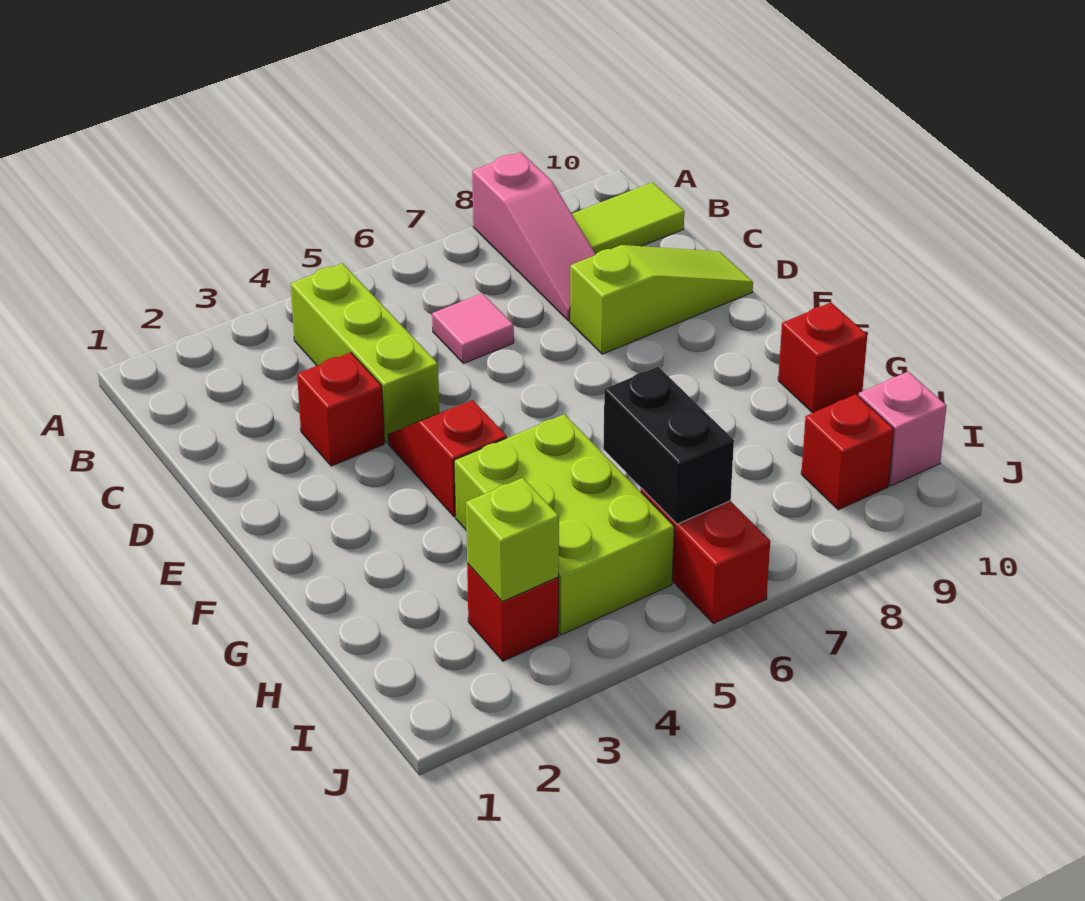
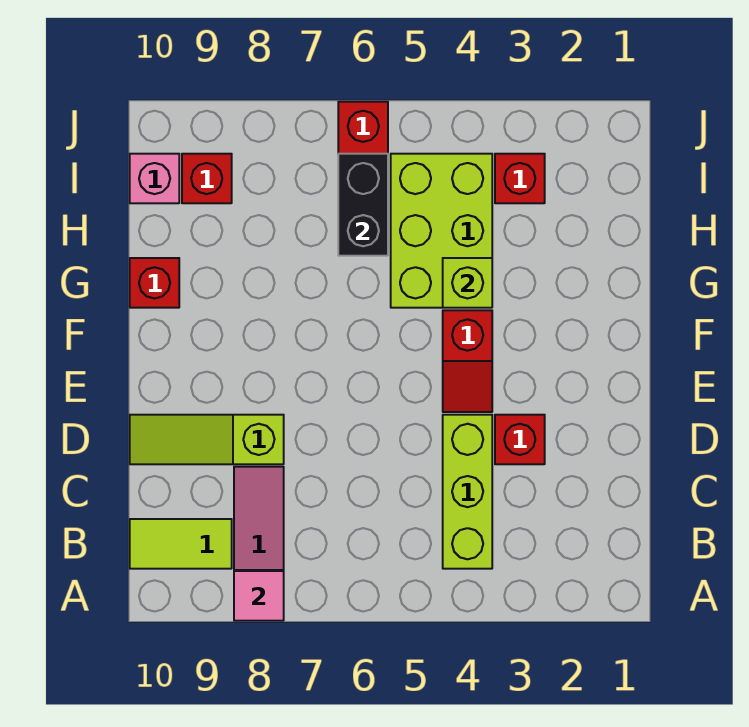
pink tile C6 level 1 -> pink tile A8 level 2
lime brick I3 level 2 -> lime brick G4 level 2

